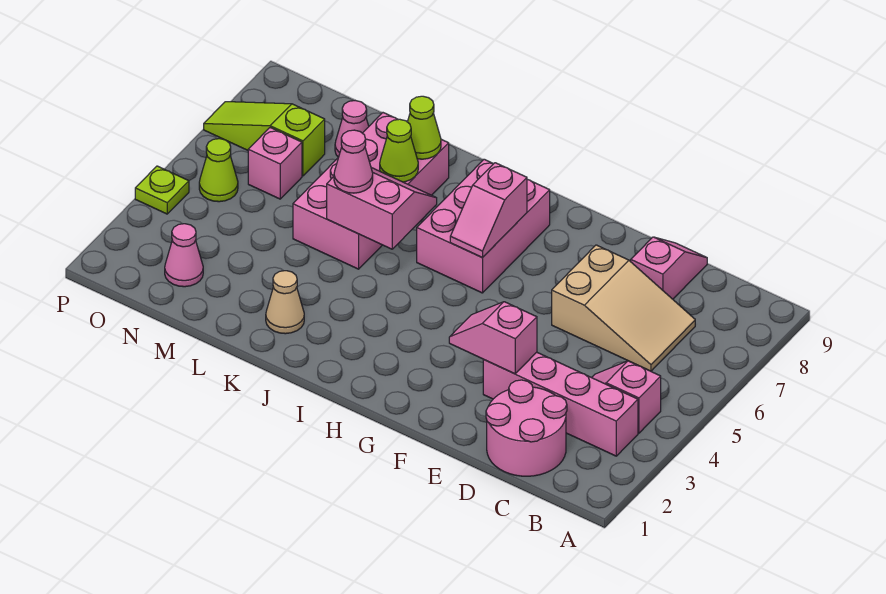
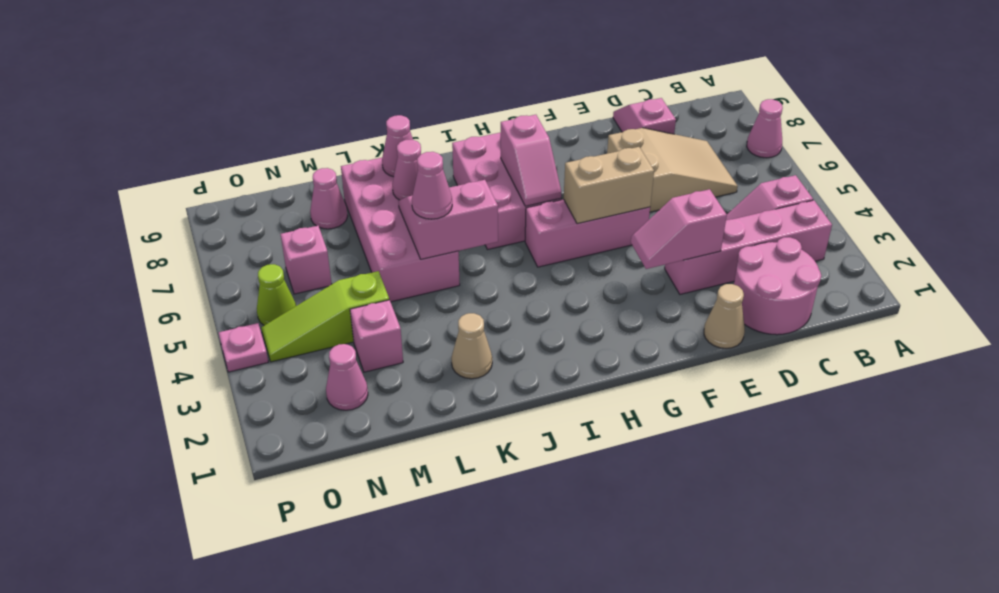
none -> pink cone A7 level 1
none -> tan cone E1 level 1
none -> pink brick F5:H5 level 1
none -> tan brick F5:G5 level 2
lime cone K7 level 2 -> pink cone K7 level 2
lime cone K8 level 2 -> pink cone K8 level 2
none -> pink brick M3 level 1
lime slope N7:P7 level 1 top N -> lime slope M4:O4 level 1 top M
lime plate P4 level 1 -> pink plate P4 level 1

